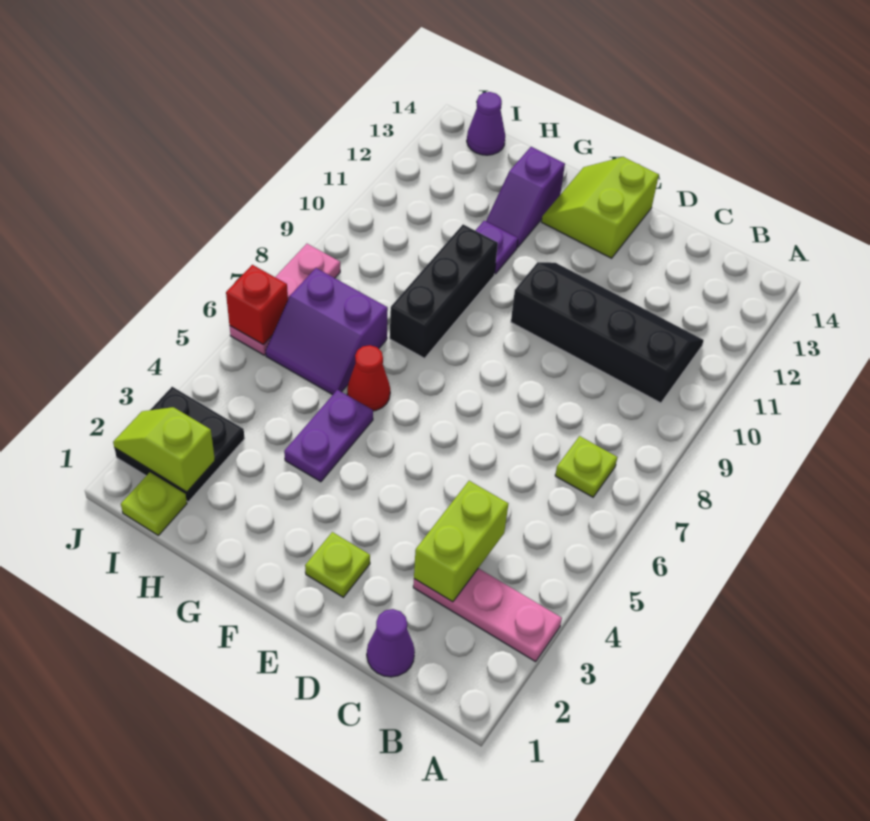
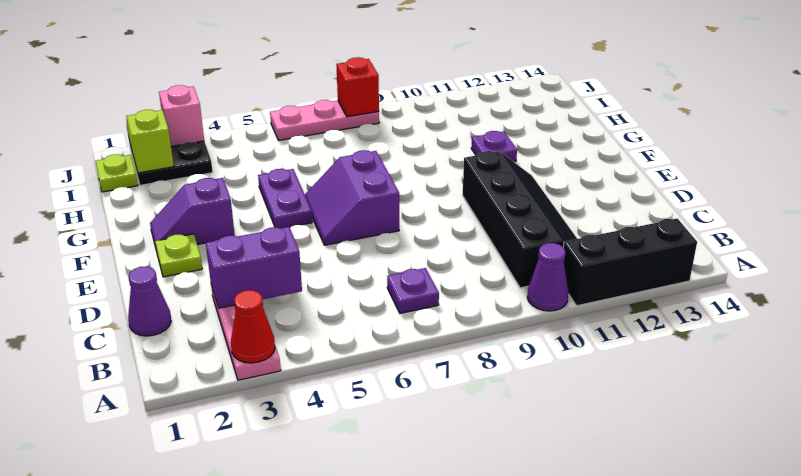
lime plate B7 level 1 -> purple plate B7 level 1
lime brick C3:C4 level 2 -> purple brick C3:C4 level 2
lime slope E13:F14 level 1 top E -> none
purple plate G4:G5 level 1 -> purple plate F5:G5 level 1
red cone G6 level 1 -> red cone A3 level 2
black brick G8:G10 level 1 -> black brick A11:A13 level 1
purple slope G12:G13 level 1 top 13 -> purple slope F2:F3 level 1 top 3
purple slope H6:I7 level 1 top 7 -> purple slope E6:F7 level 1 top 7
purple cone I14 level 1 -> purple cone A10 level 1
none -> pink brick J3 level 2
red brick J6 level 2 -> red brick J8 level 2

